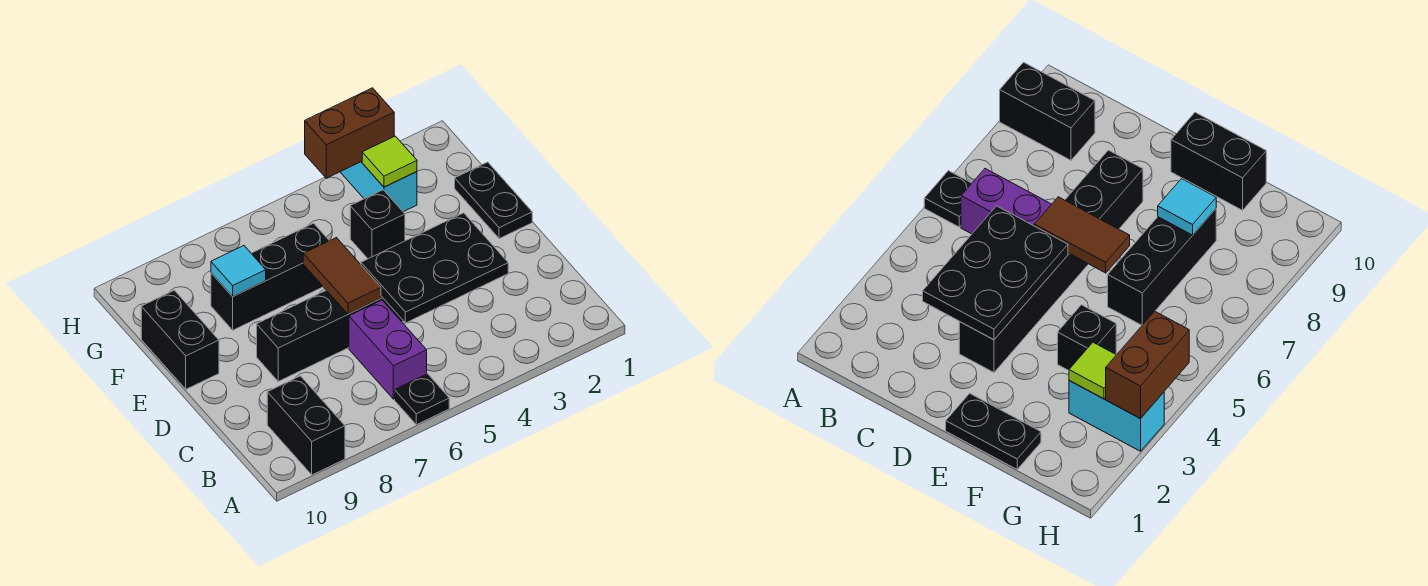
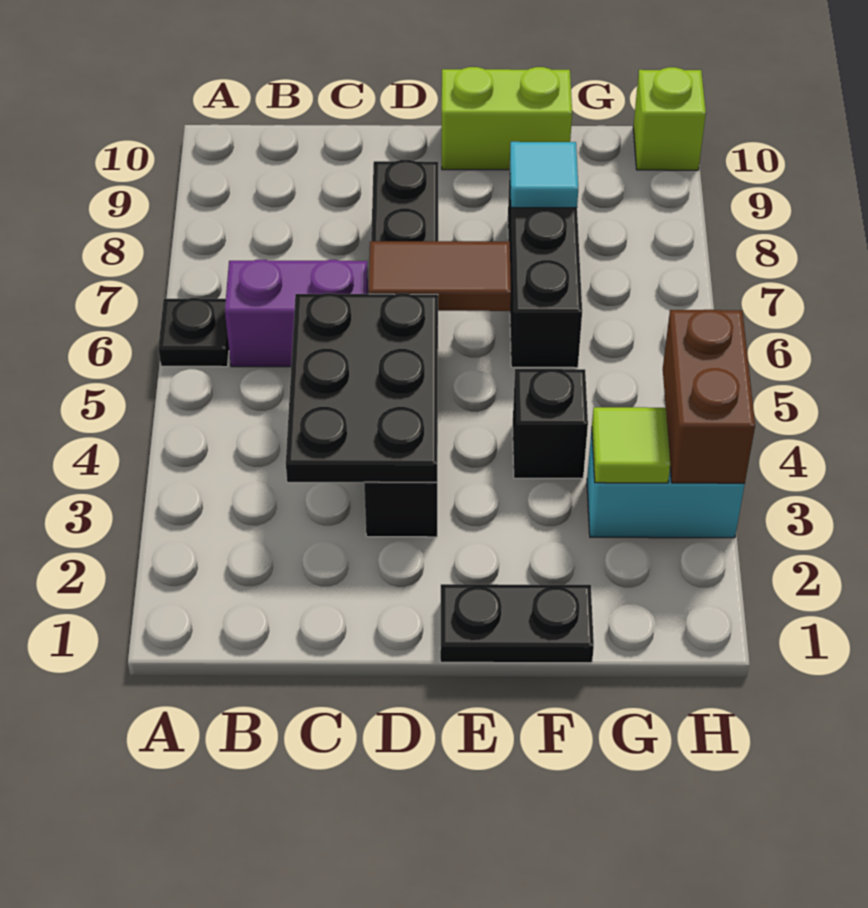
black brick A9:B9 level 1 -> none
black brick E10:F10 level 1 -> lime brick E10:F10 level 1
none -> lime brick H10 level 1

